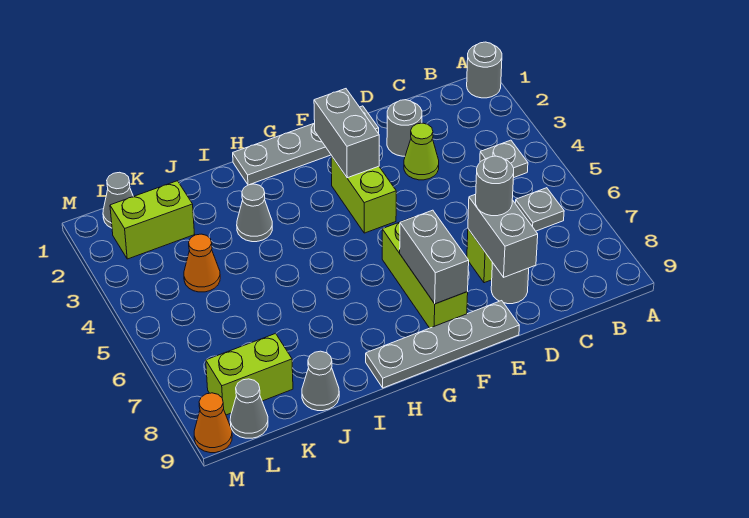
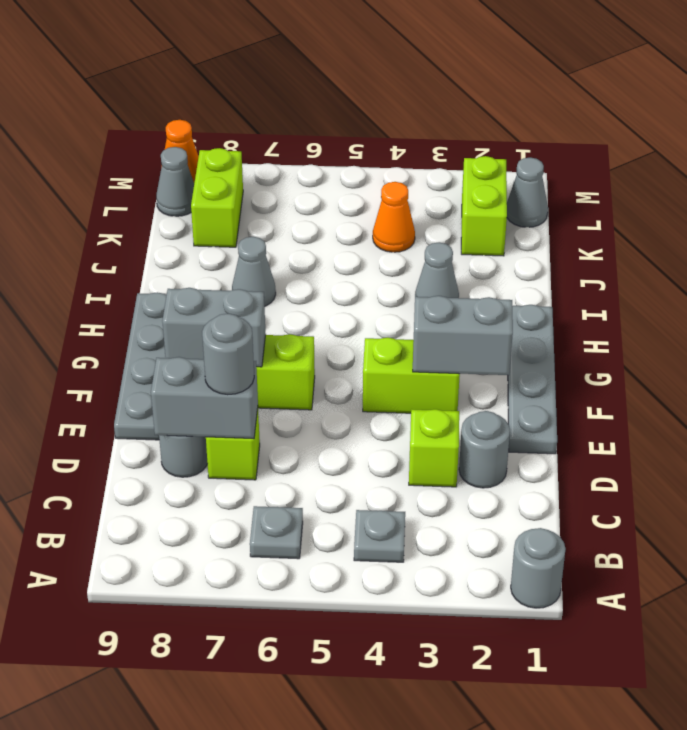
lime cone D3 level 1 -> lime brick D3 level 1
grey cone J9 level 1 -> grey cone I7 level 1

